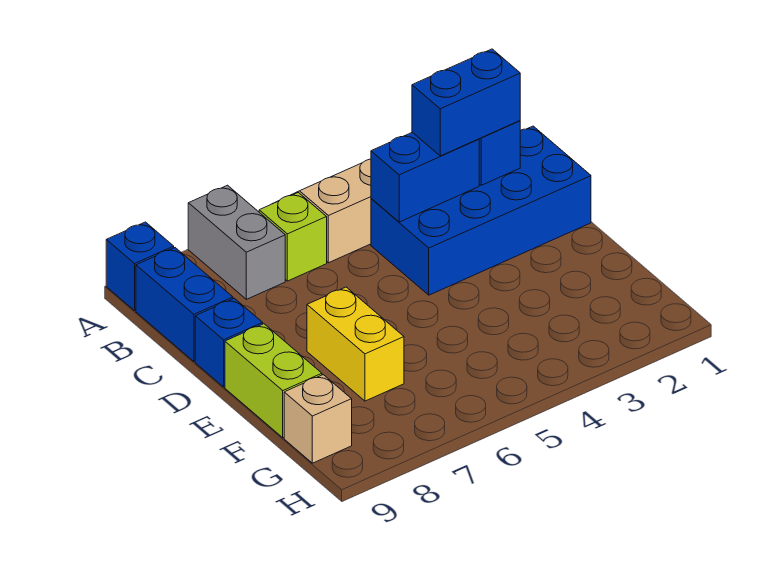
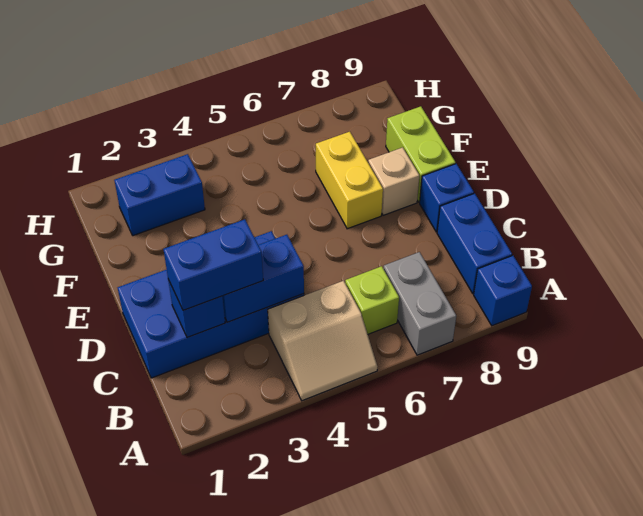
none -> blue brick G2:G3 level 1
tan brick G9 level 1 -> tan brick E8 level 1

